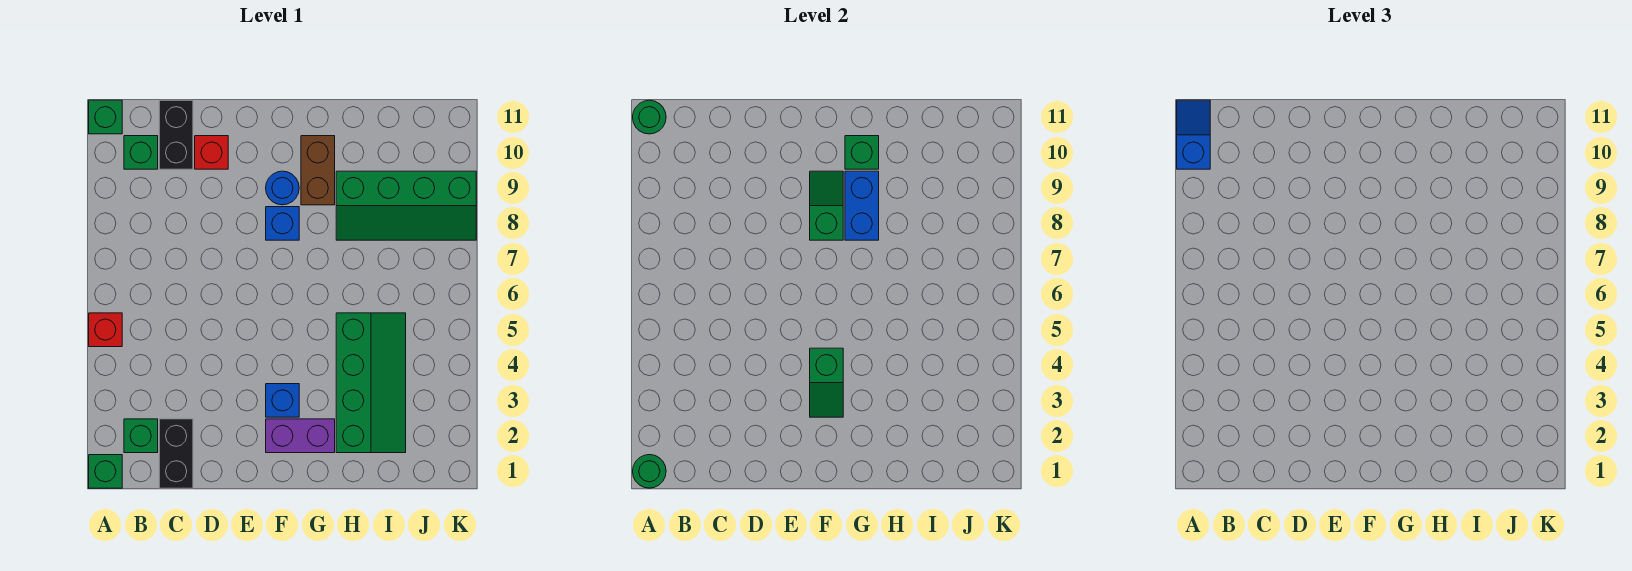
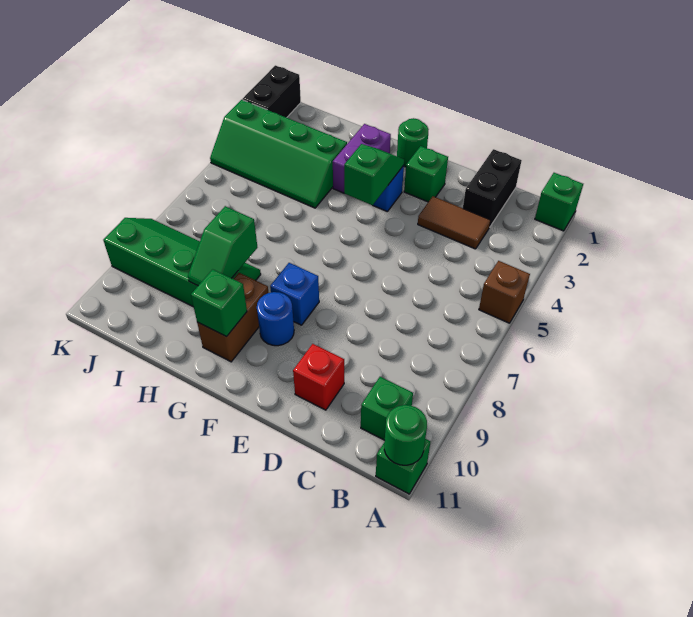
green round brick A1 level 2 -> green round brick F1 level 1
red brick A5 level 1 -> brown brick A5 level 1
blue slope A10:A11 level 3 top 10 -> none
green brick B2 level 1 -> green brick E2 level 1
none -> brown tile C3:D3 level 1
black brick C10:C11 level 1 -> black brick K1:K2 level 1
purple brick F2:G2 level 1 -> purple brick G2:G3 level 1
green slope F8:F9 level 2 top 8 -> green slope H8:H9 level 2 top 8
blue brick G8:G9 level 2 -> none
green slope H2:I5 level 1 top H -> green slope H3:K4 level 1 top 3

